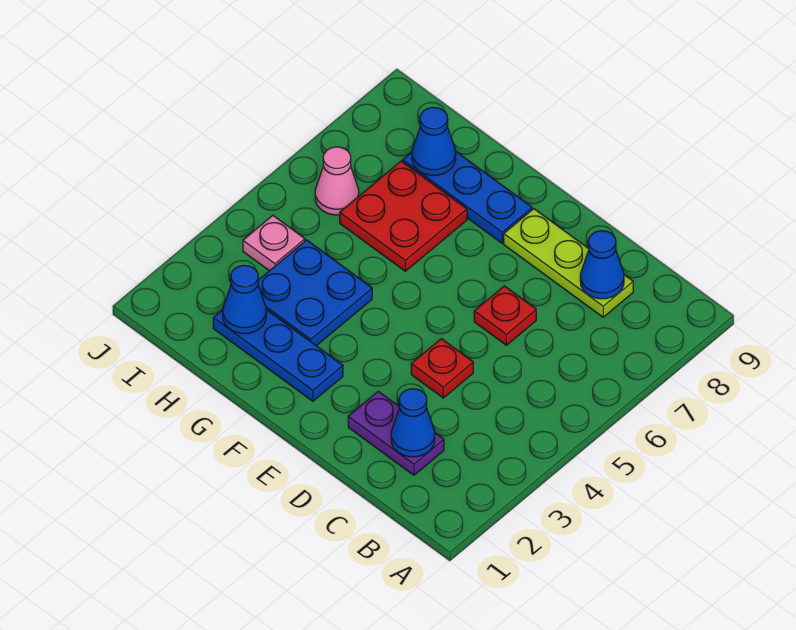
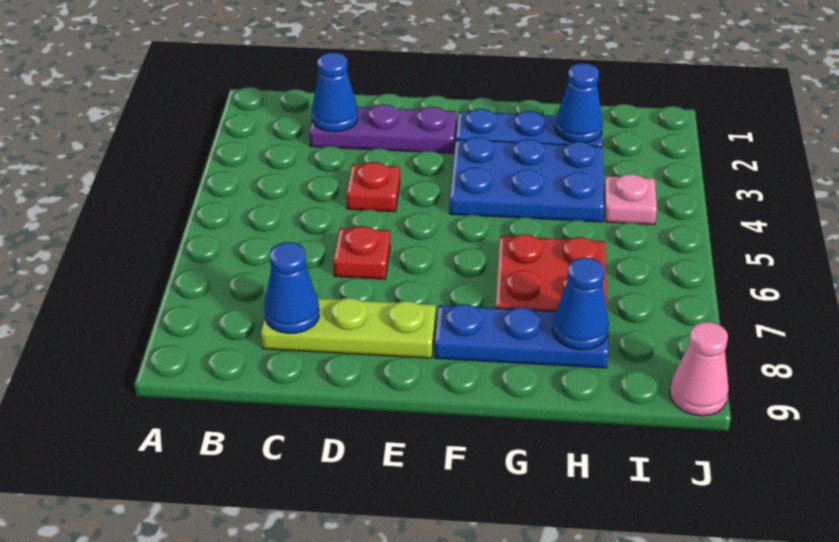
purple plate C2:D2 level 1 -> purple plate C2:E2 level 1
blue plate G3:H4 level 1 -> blue plate F3:H4 level 1
pink cone I6 level 1 -> pink cone J9 level 1

